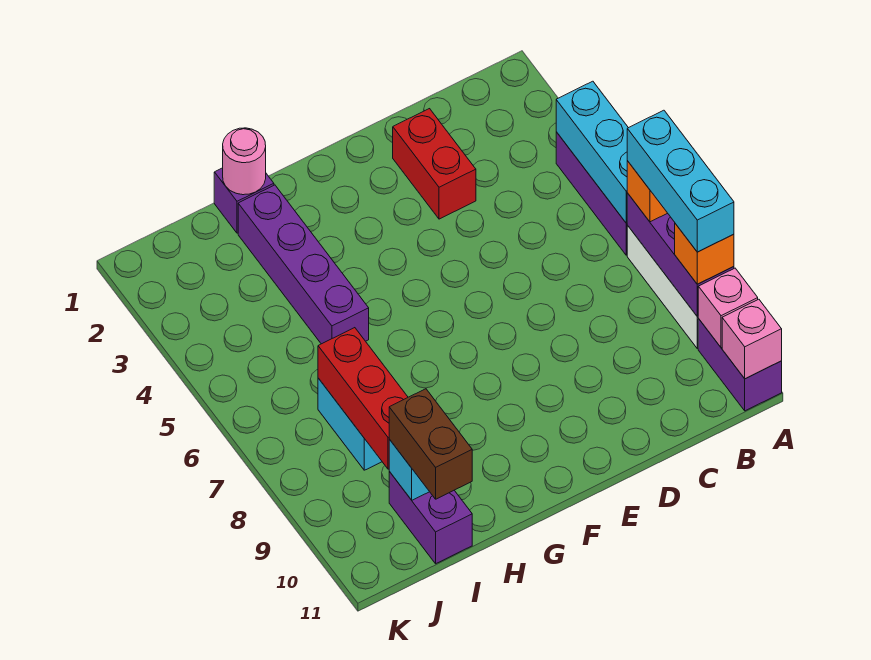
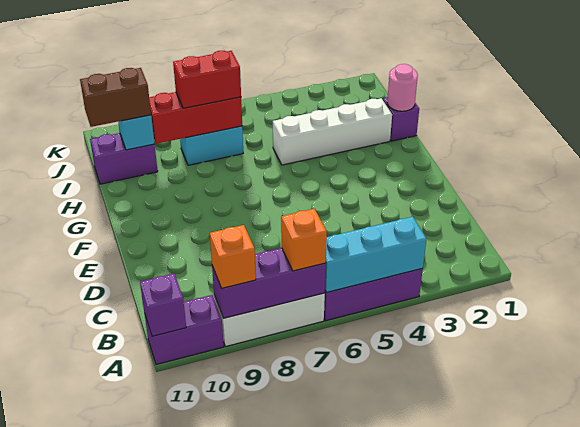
cyan brick A7:A9 level 4 -> none
pink brick A10 level 2 -> none
pink brick A11 level 2 -> purple brick A11 level 2
red brick D2:D3 level 1 -> red brick I7:I8 level 3
purple brick H2:H5 level 1 -> white brick H2:H5 level 1

